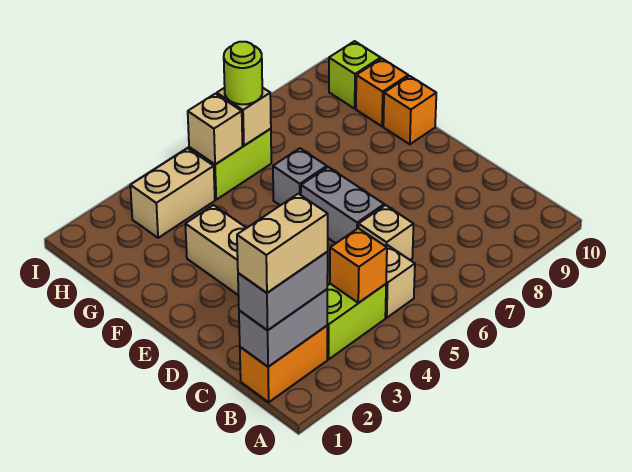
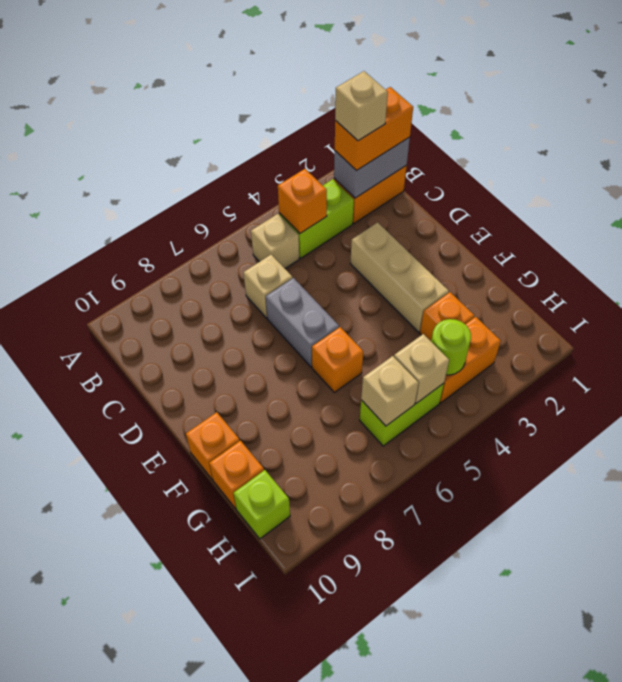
grey brick B1:B2 level 3 -> orange brick B1:B2 level 3
tan brick B1:B2 level 4 -> tan brick B2 level 4
grey brick F6 level 1 -> orange brick F6 level 1
none -> orange brick G3 level 1
tan brick H3:H4 level 1 -> orange brick H3:H4 level 1
lime round brick H6 level 3 -> lime round brick H4 level 2

